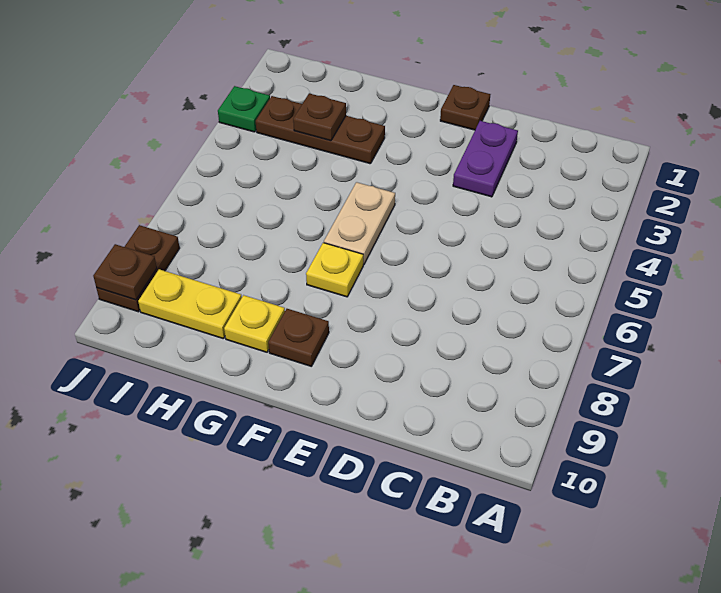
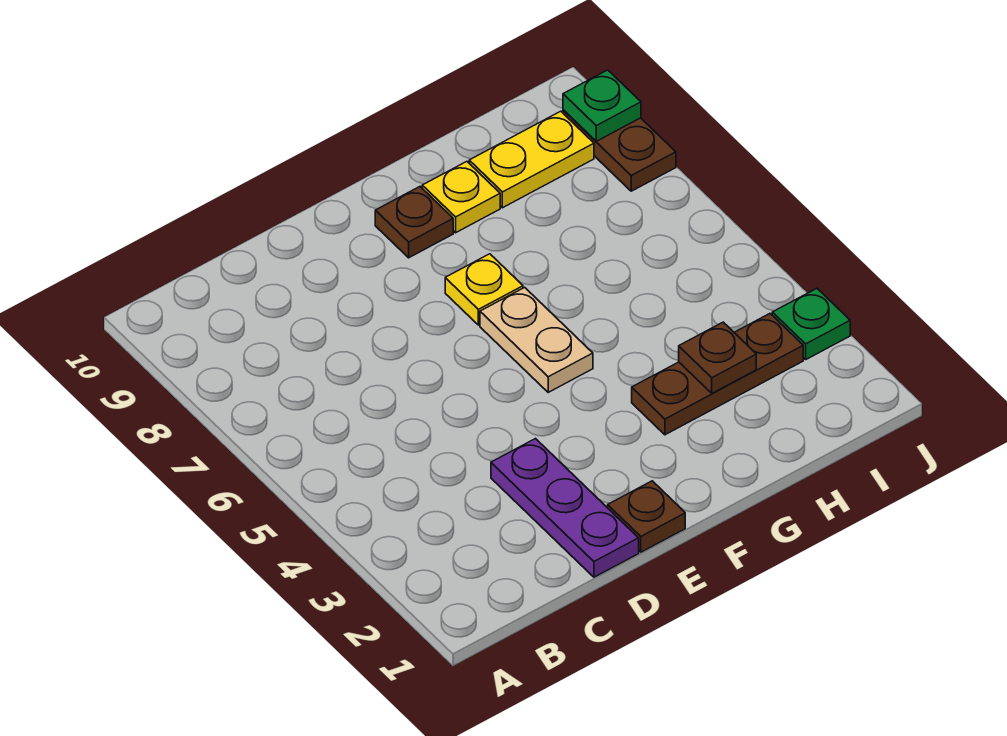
purple plate D2:D3 level 1 -> purple plate D1:D3 level 1
brown plate J9 level 2 -> green plate J9 level 2

